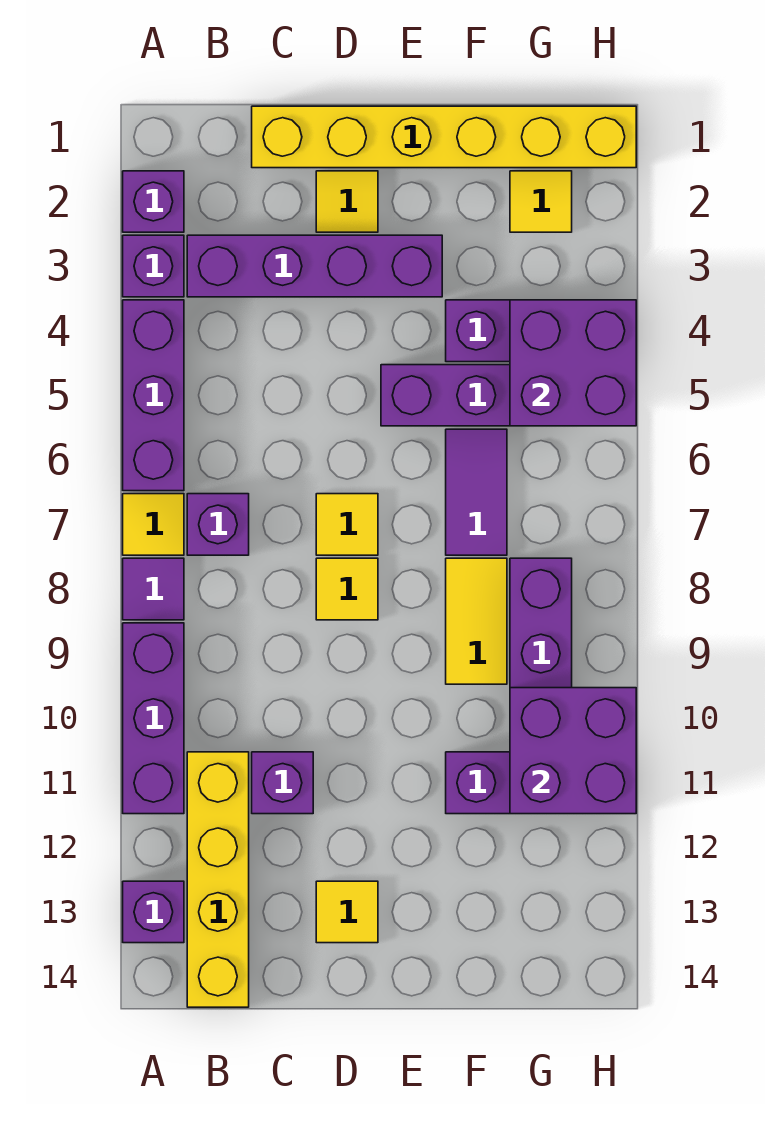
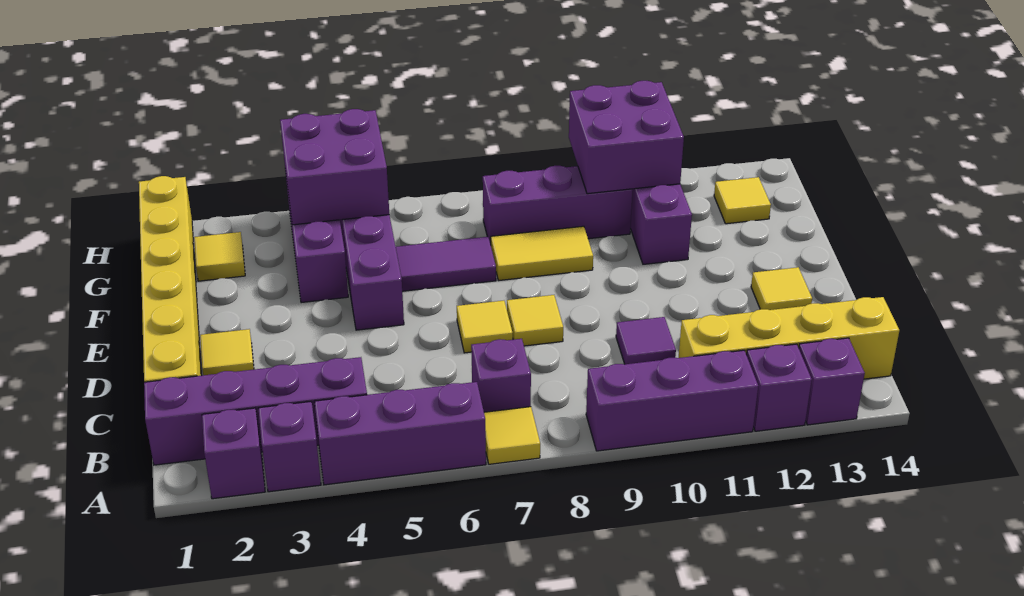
purple tile A8 level 1 -> purple tile C10 level 1
purple brick B3:E3 level 1 -> purple brick B1:B4 level 1
purple brick C11 level 1 -> purple brick A12 level 1
none -> yellow tile G13 level 1

